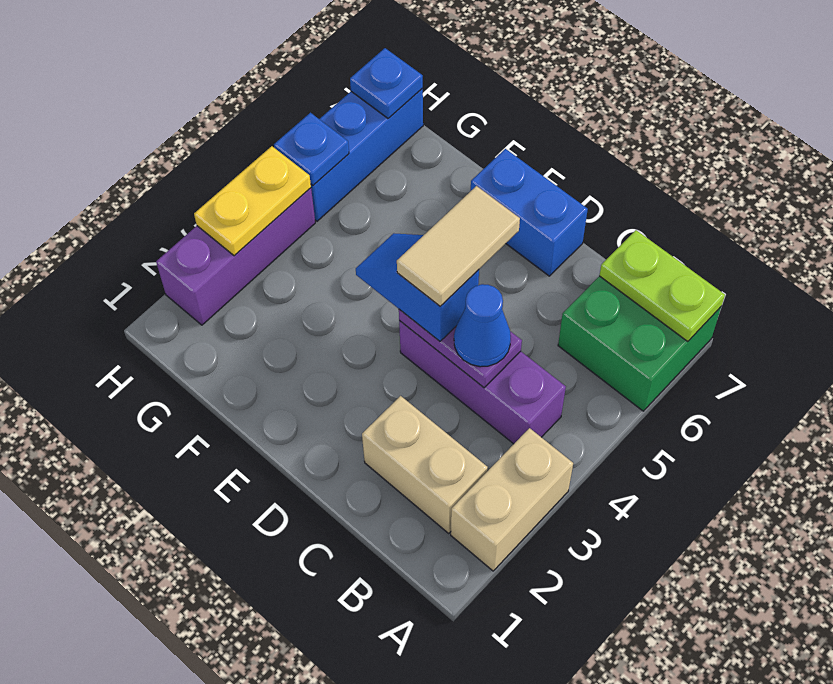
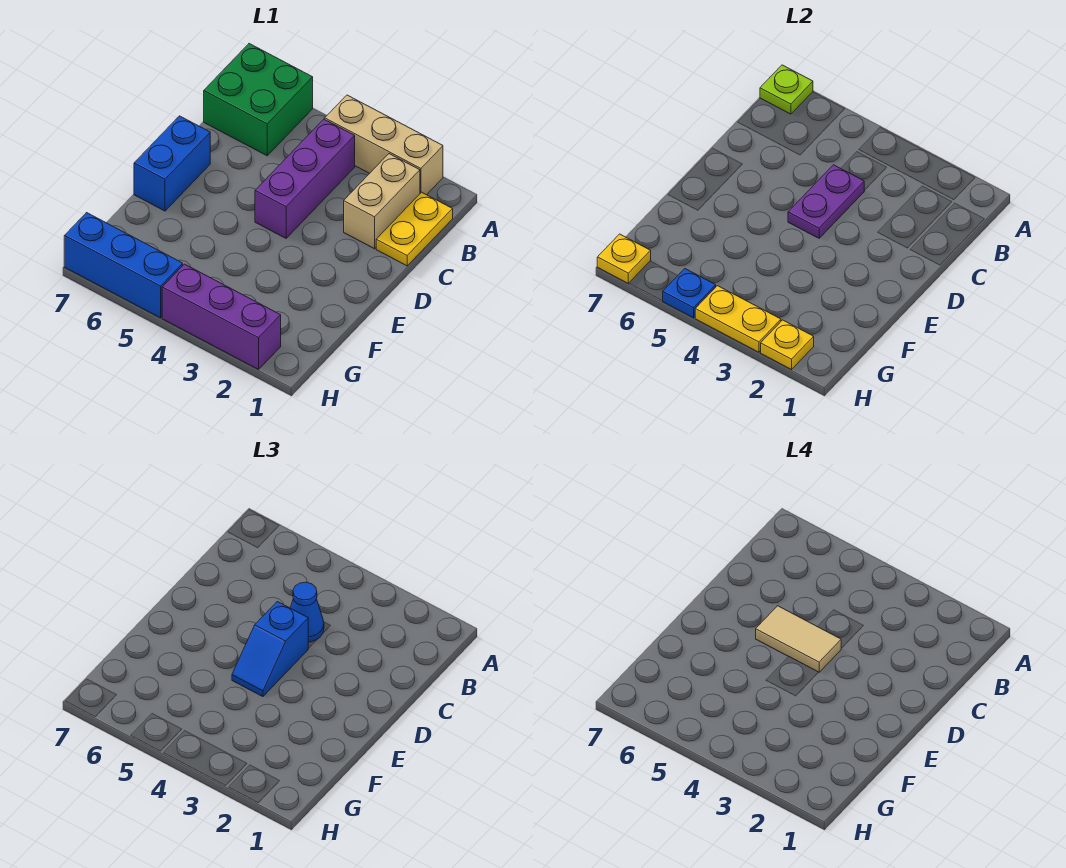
tan brick A2:A3 level 1 -> tan brick A2:A4 level 1
lime plate A7:B7 level 2 -> lime plate A7 level 2
none -> yellow plate B1:C1 level 1
none -> yellow plate H2 level 2
blue plate H7 level 2 -> yellow plate H7 level 2

